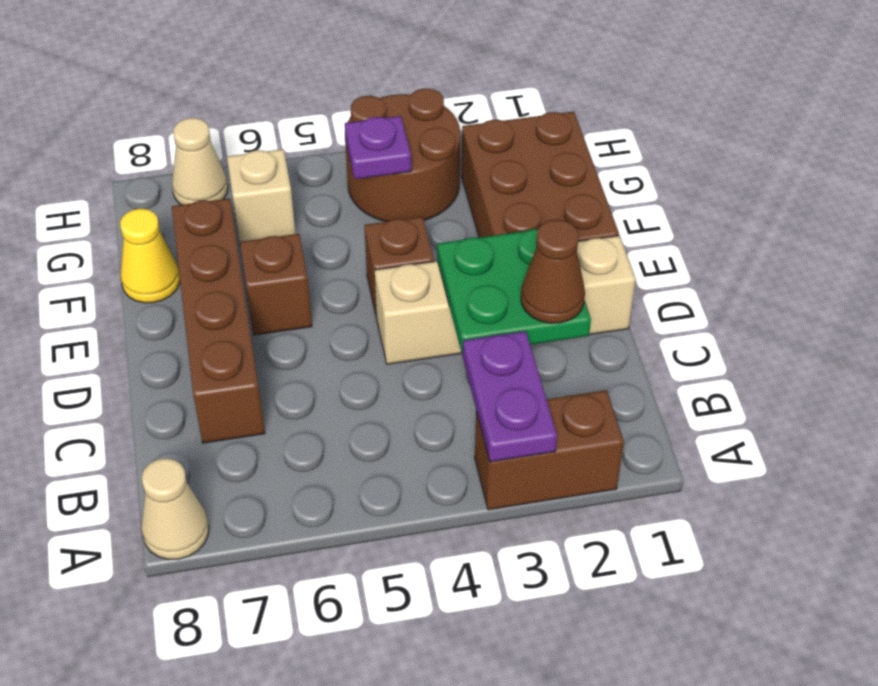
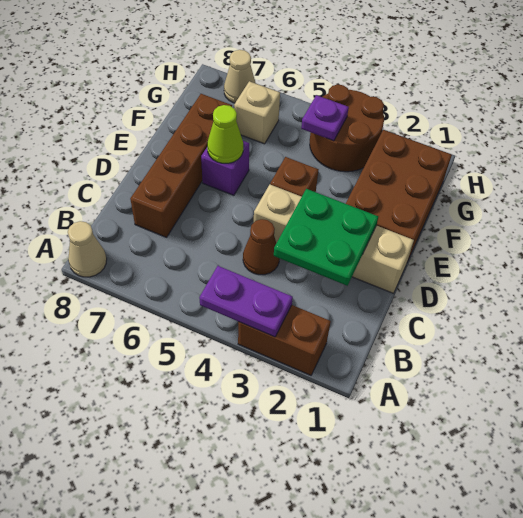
purple plate A3:B3 level 2 -> purple plate A3:A4 level 2
brown cone C2 level 3 -> brown cone C4 level 1
brown brick E6 level 1 -> purple brick E6 level 1
none -> lime cone E6 level 2
yellow cone F8 level 1 -> none

